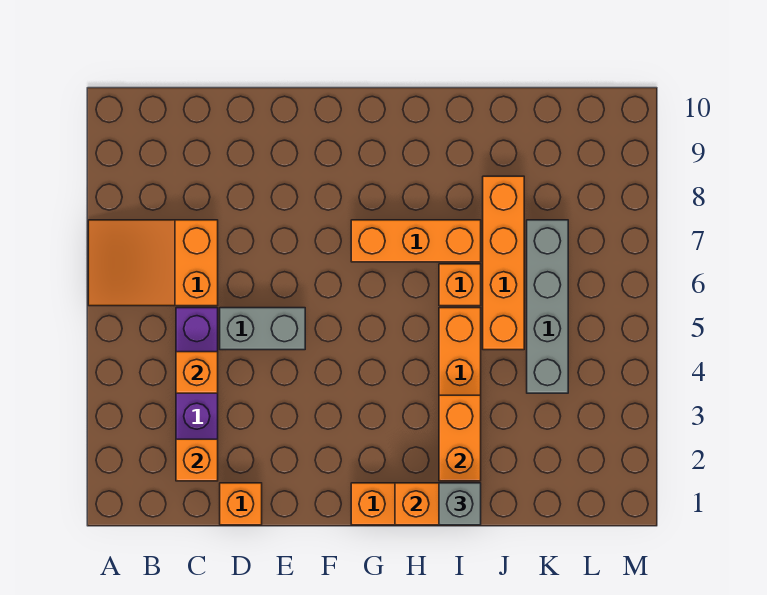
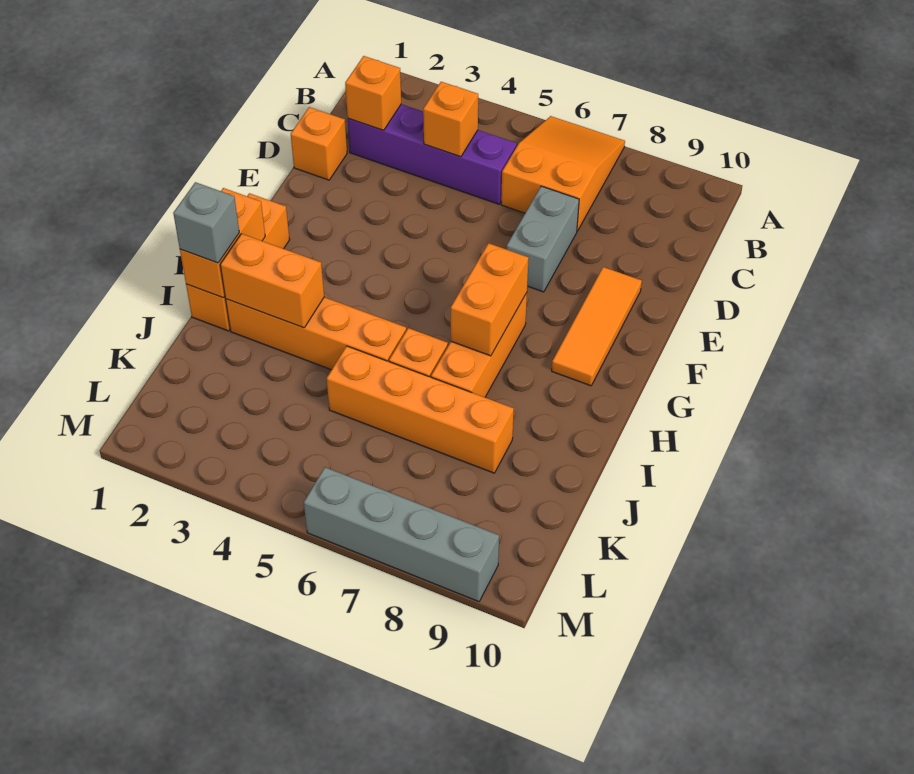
grey brick D5:E5 level 1 -> grey brick D7:E7 level 1
none -> orange tile E9:G9 level 1
none -> orange brick G7:H7 level 2
grey brick K4:K7 level 1 -> grey brick M6:M9 level 1

